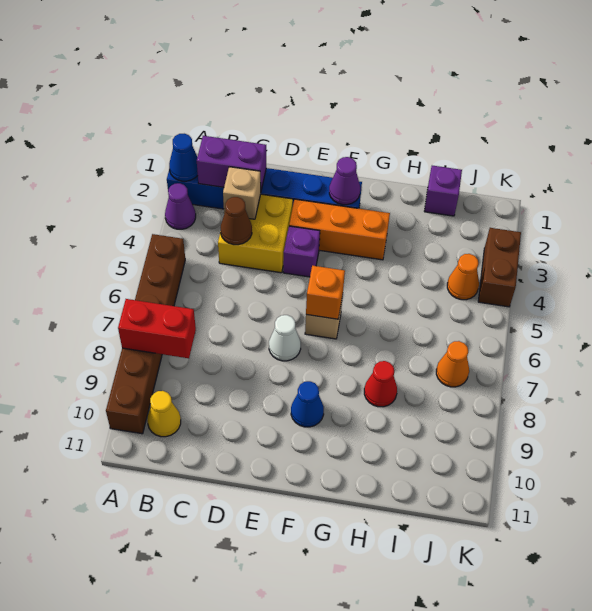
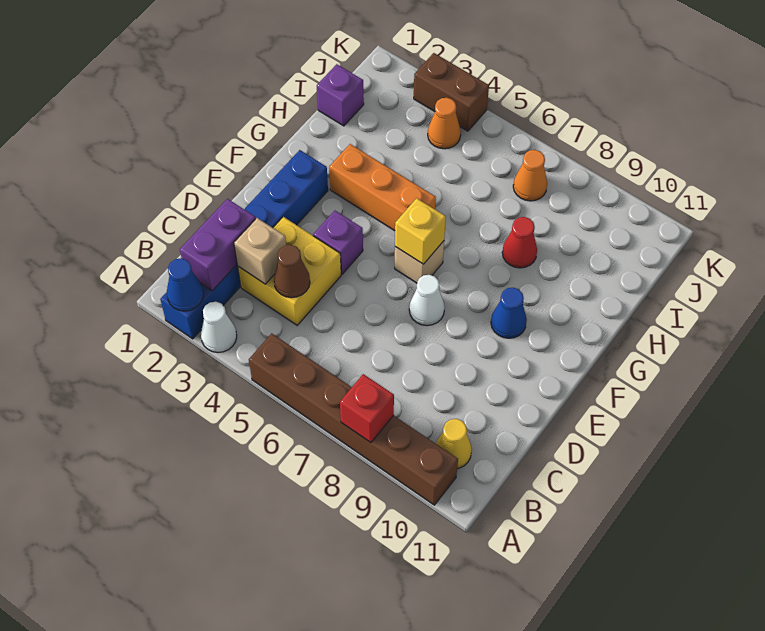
purple cone A3 level 1 -> white cone A3 level 1
red brick A8:B8 level 2 -> red brick A8 level 2
orange brick E3:G3 level 1 -> orange brick G3:G5 level 1
purple cone F2 level 2 -> none
orange brick F6 level 2 -> yellow brick F6 level 2

